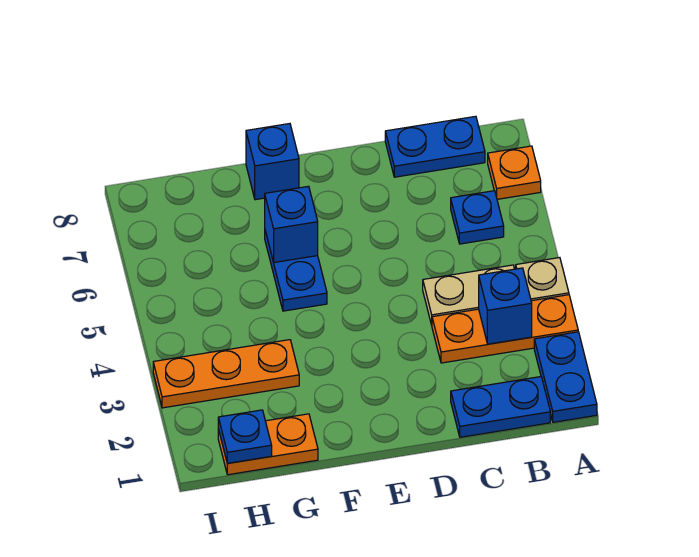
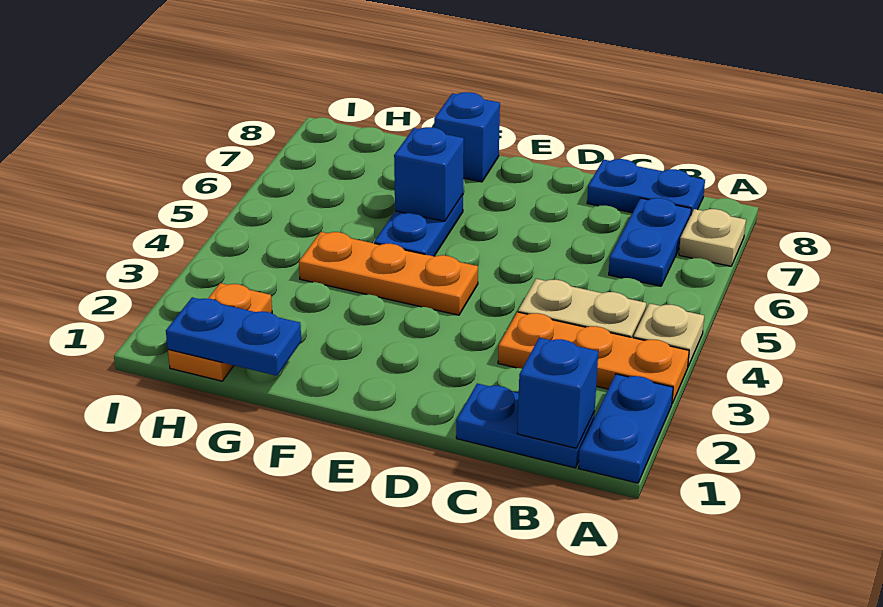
orange plate A7 level 1 -> tan plate A7 level 1
blue brick B3 level 2 -> blue brick B1 level 2
blue plate B6 level 1 -> blue plate B6:B7 level 1
orange plate G1:H1 level 1 -> orange plate H1:H2 level 1
orange plate G3:I3 level 1 -> orange plate E4:G4 level 1
blue plate H1 level 2 -> blue plate G1:H1 level 2

